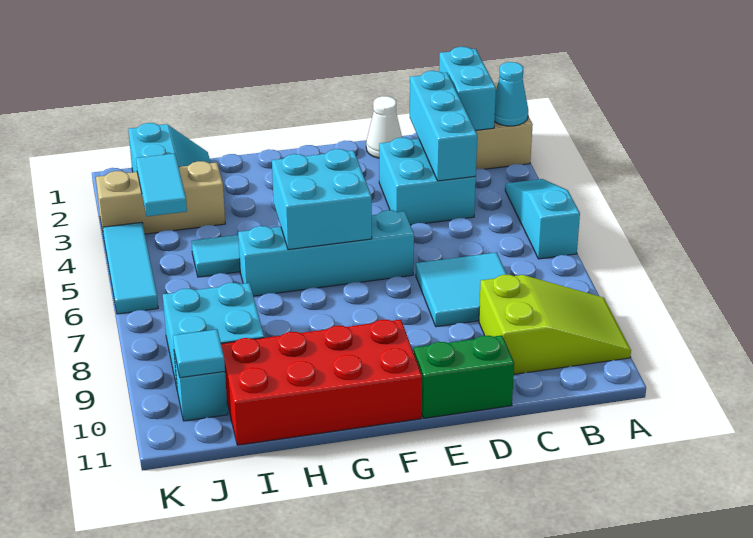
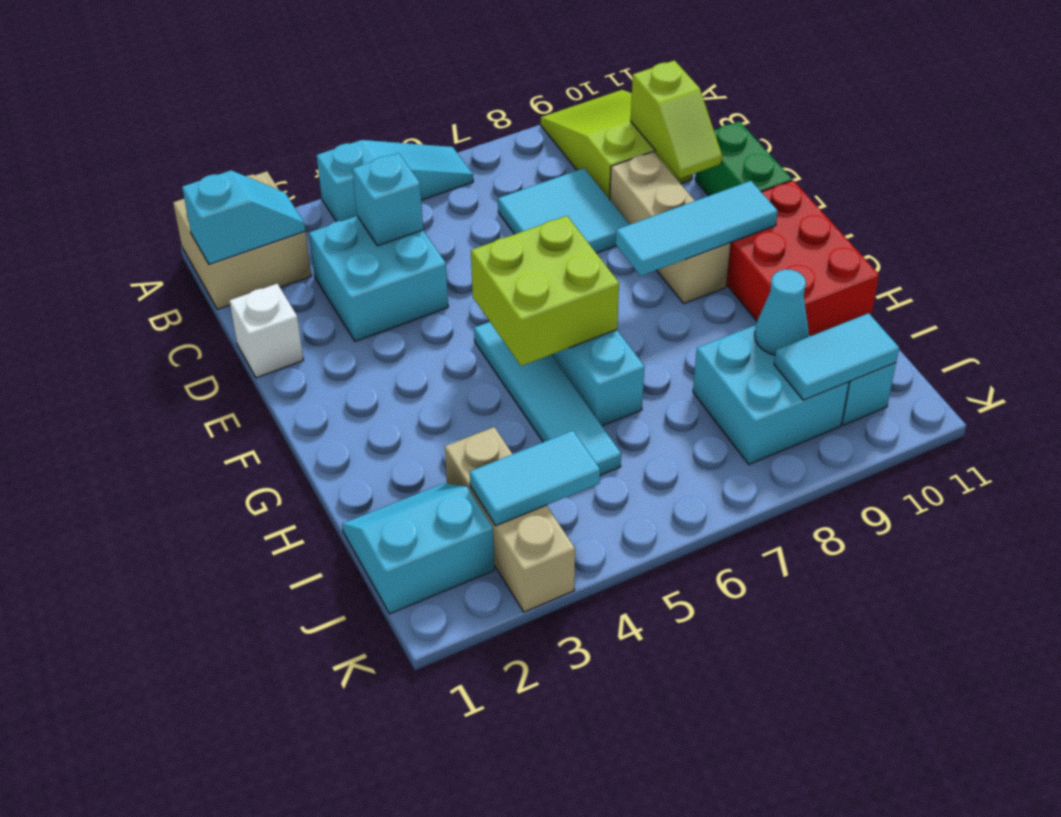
cyan cone A2 level 2 -> cyan cone I9 level 2
cyan slope A4:A6 level 1 top 6 -> cyan slope A4:A6 level 1 top 4
cyan brick B1:B2 level 2 -> cyan slope B1:B2 level 2 top 1
cyan brick C2:C4 level 2 -> cyan brick C4 level 2
none -> lime slope C10:D10 level 2 top C
white cone D1 level 1 -> white brick D1 level 1
none -> tan brick D9:F9 level 1
cyan brick F5:G6 level 2 -> lime brick F5:G6 level 2
red brick F10:I11 level 1 -> red brick F10:H11 level 1
cyan tile J10 level 2 -> cyan tile J9:J10 level 2
cyan tile K4:K6 level 1 -> cyan tile F8:F10 level 2

